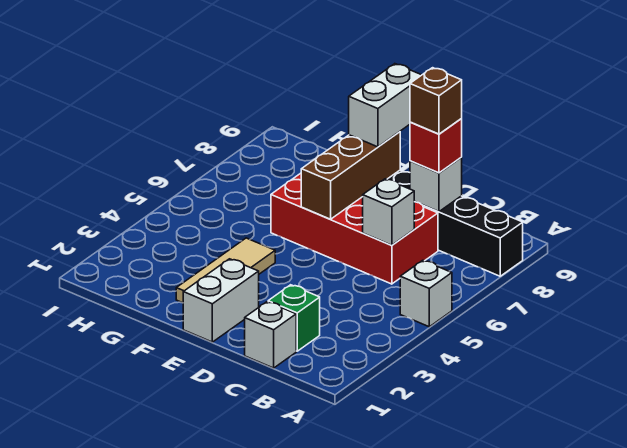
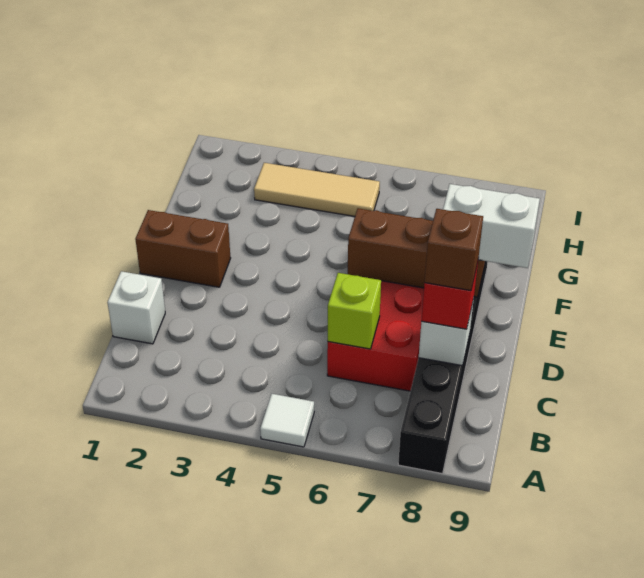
white brick A5 level 1 -> white tile A5 level 1
green brick C2 level 1 -> none
white brick C6 level 2 -> lime brick C6 level 2
white brick E1:E2 level 1 -> brown brick E1:E2 level 1
tan tile F2:F4 level 1 -> tan tile H3:H5 level 1

